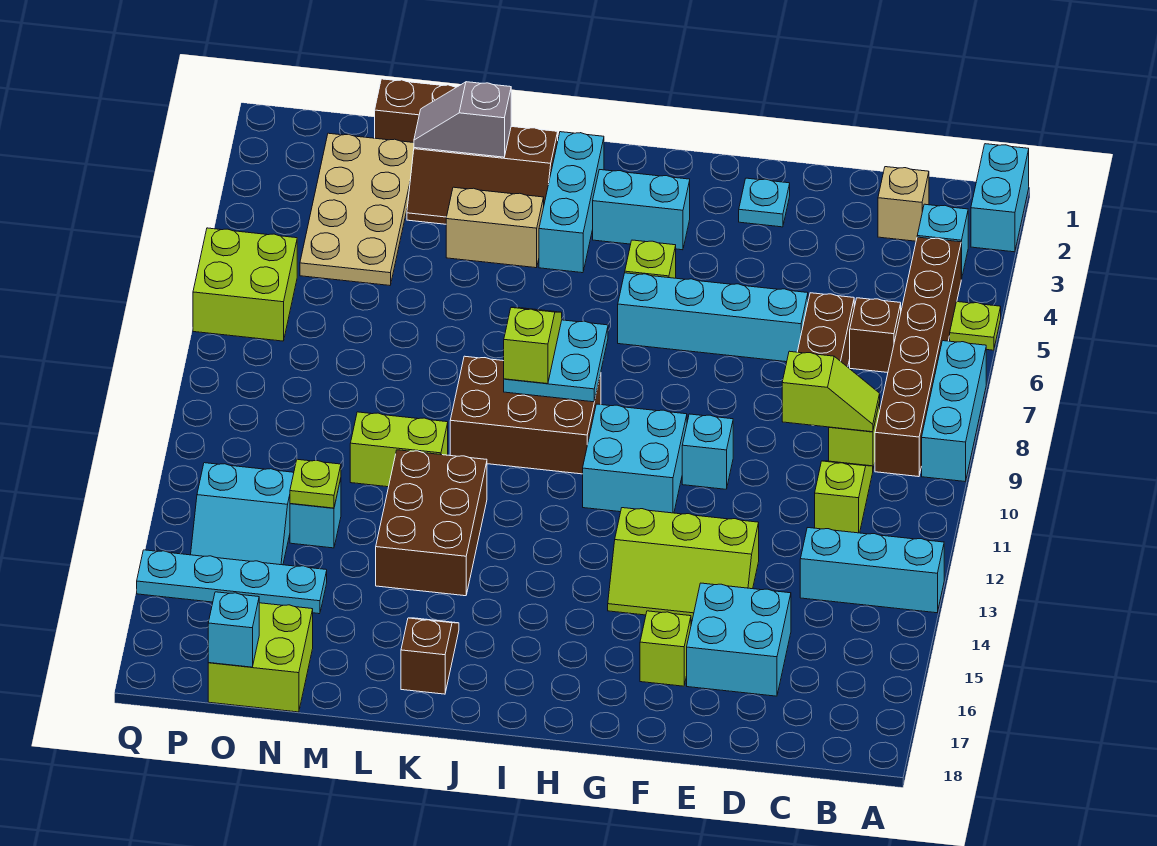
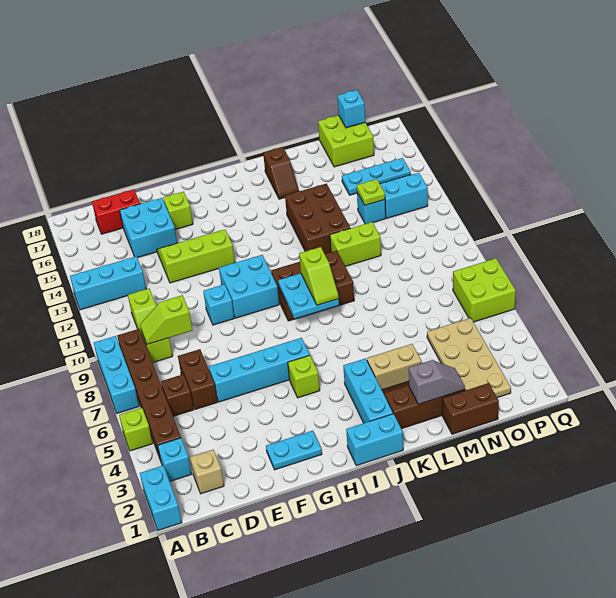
lime plate A5 level 1 -> lime brick A5 level 1
none -> red brick C17:D17 level 1
cyan plate F2 level 1 -> cyan plate F2:G2 level 1
cyan brick H3:I3 level 1 -> cyan brick I1:J1 level 1
cyan plate N15:Q15 level 1 -> cyan plate N15:P15 level 1

